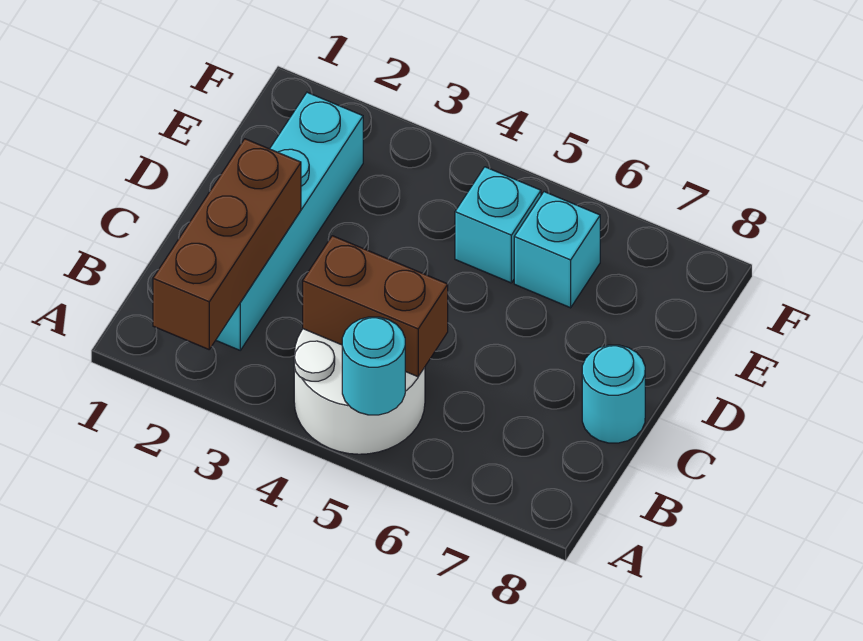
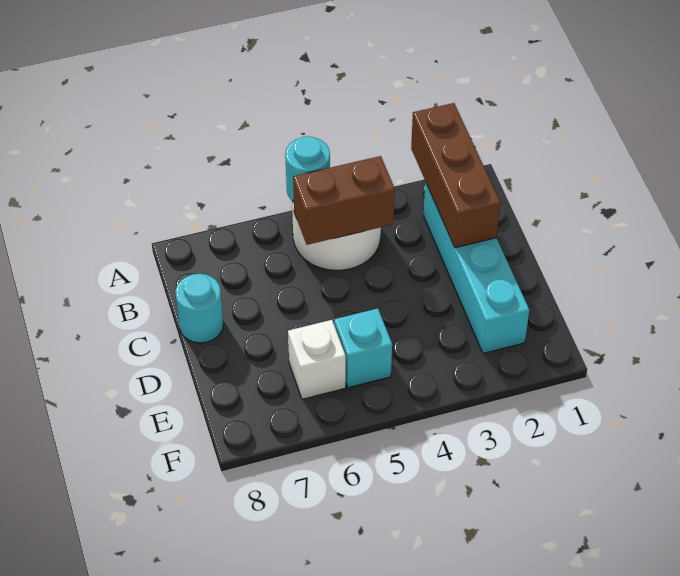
cyan brick E6 level 1 -> white brick E6 level 1

